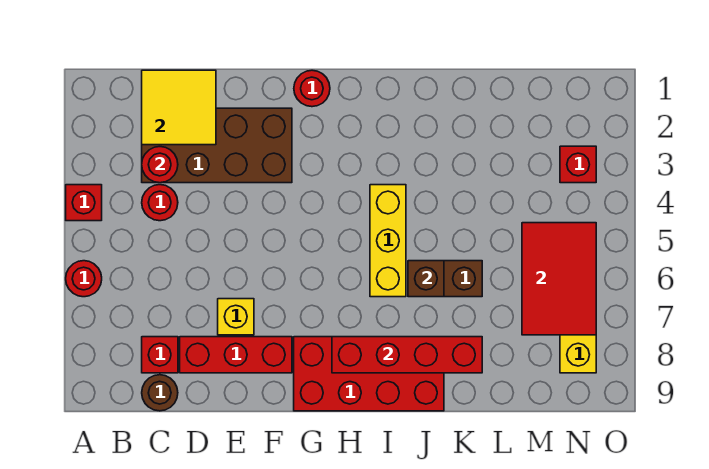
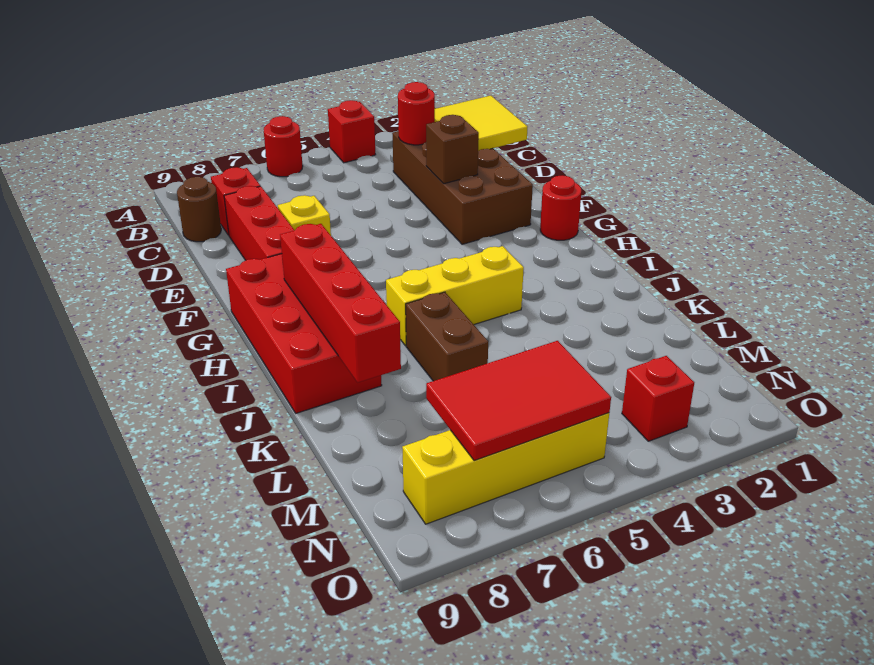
red round brick C4 level 1 -> none
brown brick J6 level 2 -> brown brick E3 level 2

